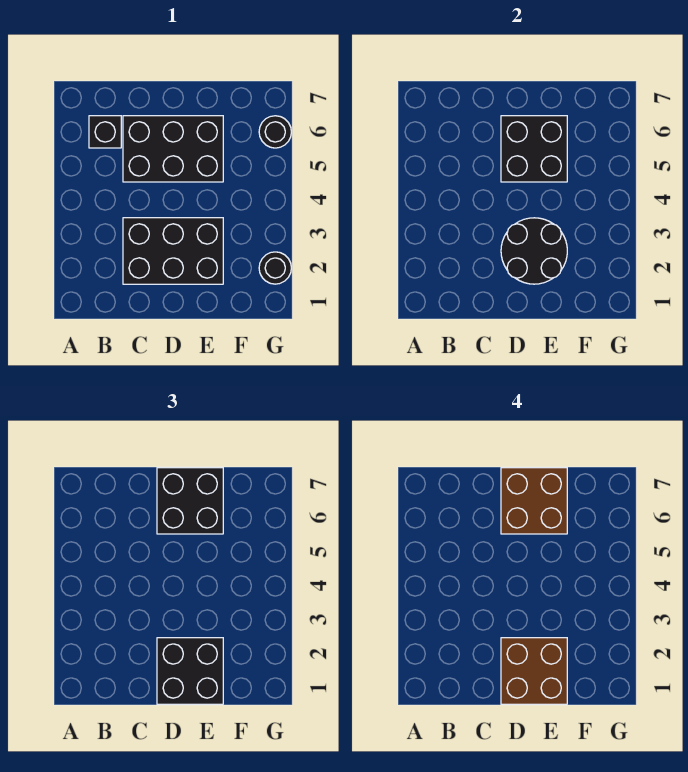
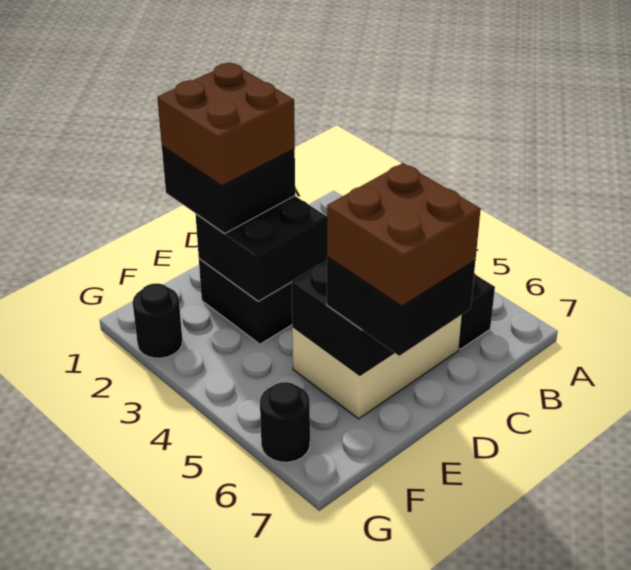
black brick C5:E6 level 1 -> tan brick C5:E6 level 1
black round brick D2:E3 level 2 -> black brick D2:E3 level 2

